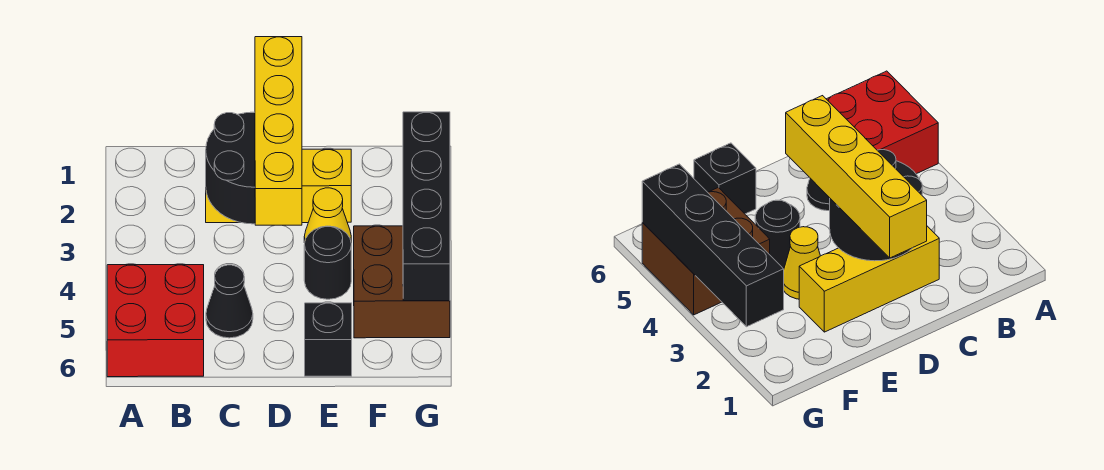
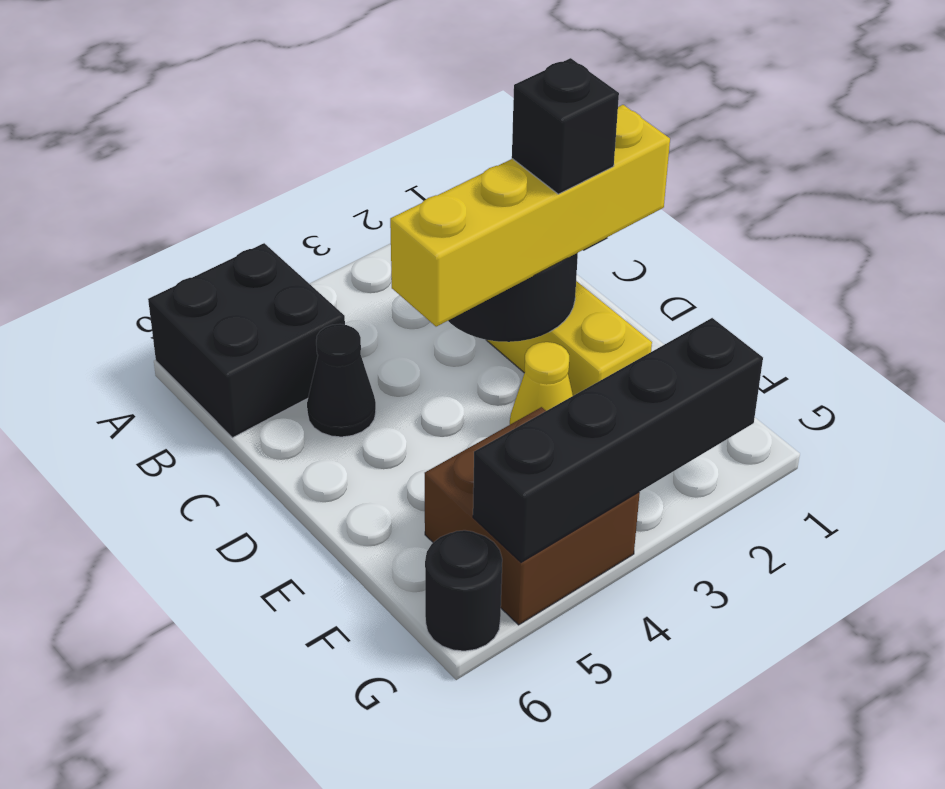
red brick A5:B6 level 1 -> black brick A5:B6 level 1
black round brick E4 level 1 -> black round brick G6 level 1
black brick E6 level 1 -> black brick D2 level 4

